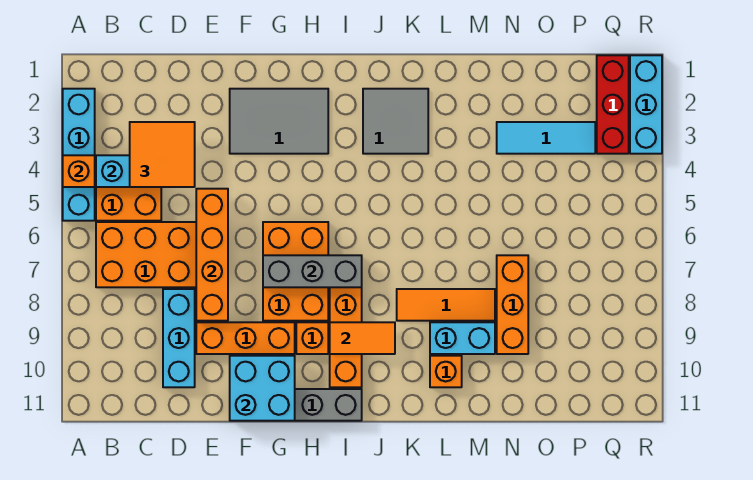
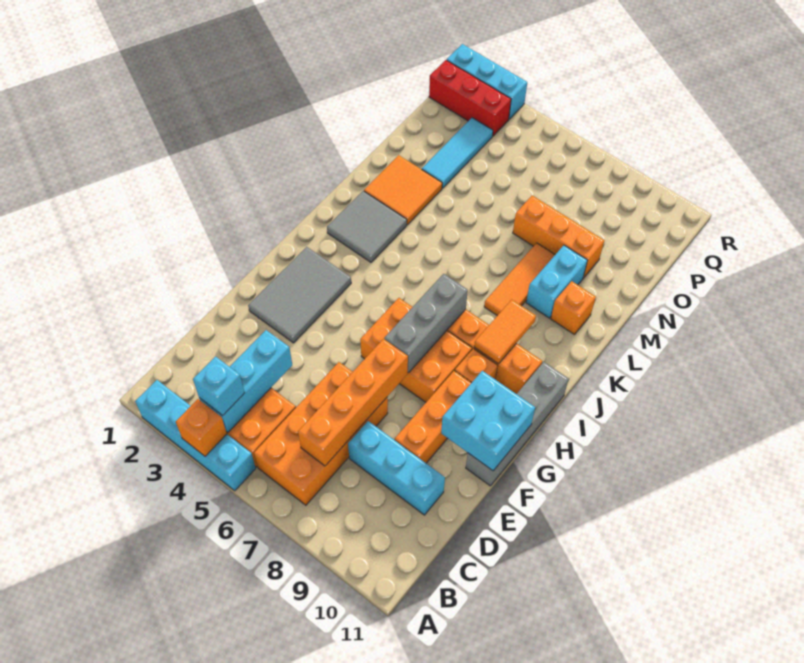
none -> cyan brick B4 level 3
orange tile C3:D4 level 3 -> orange tile L2:M3 level 1
orange brick E5:E8 level 2 -> orange brick C7:F7 level 2

